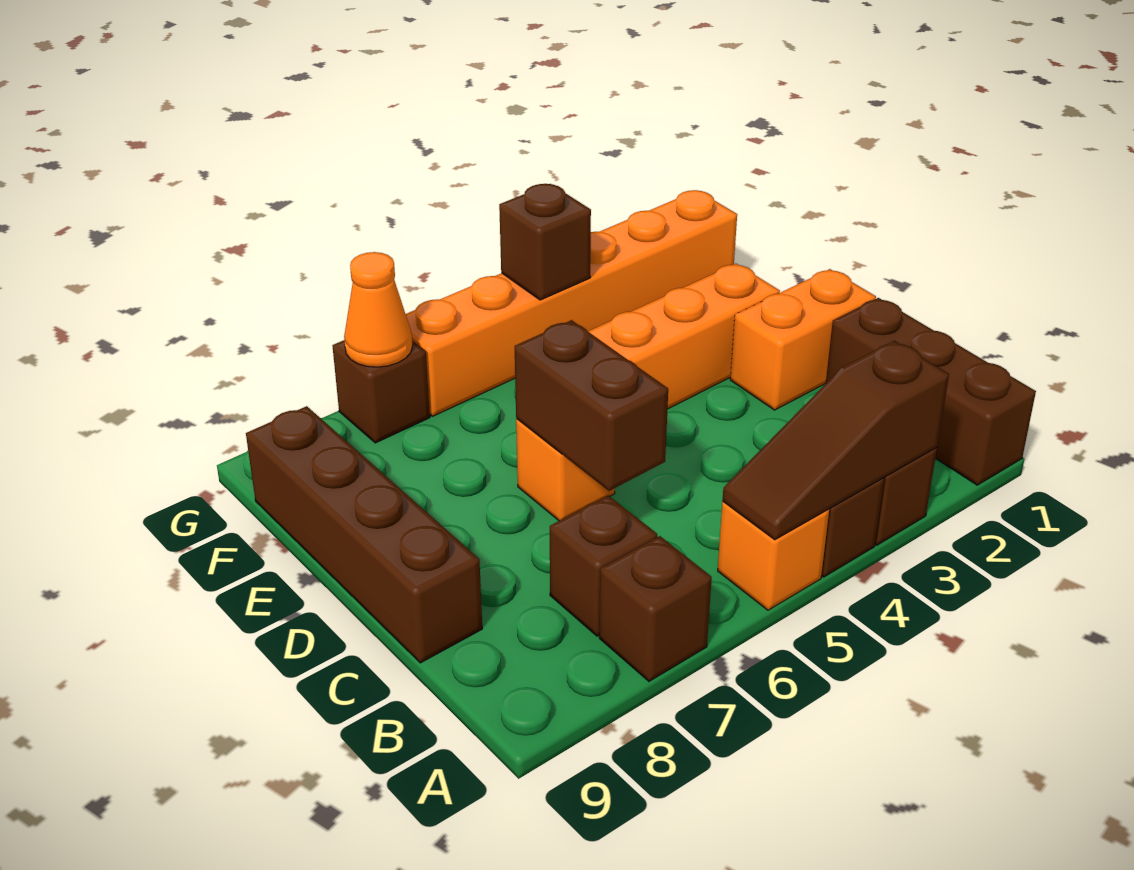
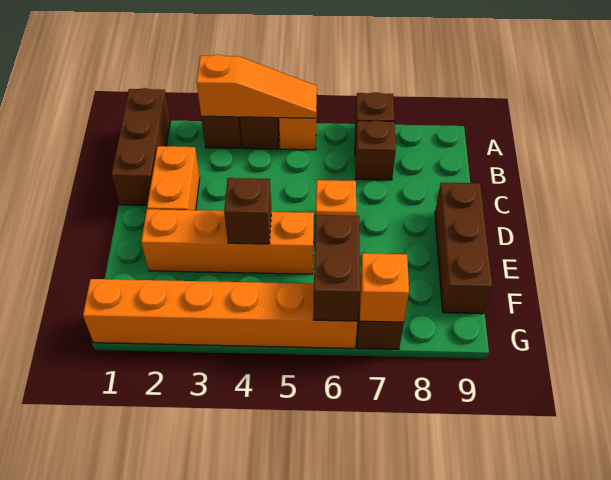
brown slope A3:A5 level 2 top 3 -> orange slope A3:A5 level 2 top 3
brown brick C6:D6 level 2 -> brown brick F6:G6 level 2
brown brick C9:F9 level 1 -> brown brick D9:F9 level 1
orange brick D1:D2 level 1 -> orange brick C2:D2 level 1
brown brick G4 level 2 -> brown brick E4 level 2
orange cone G7 level 2 -> orange brick G7 level 2

